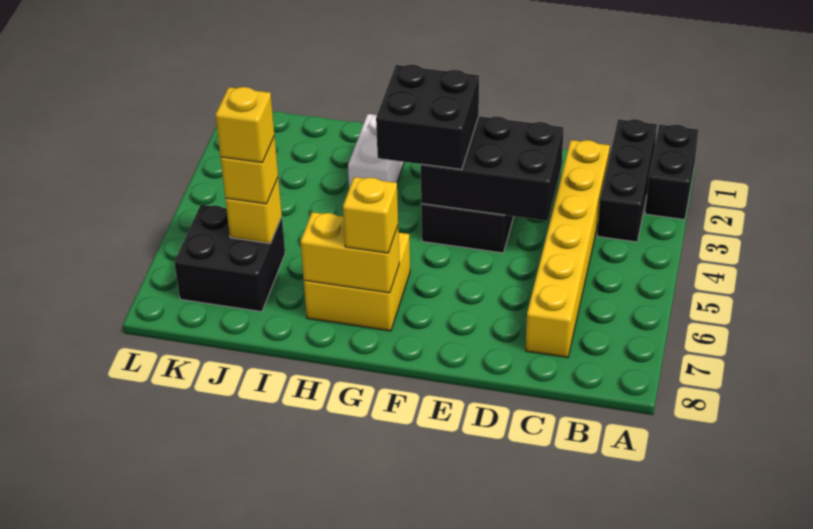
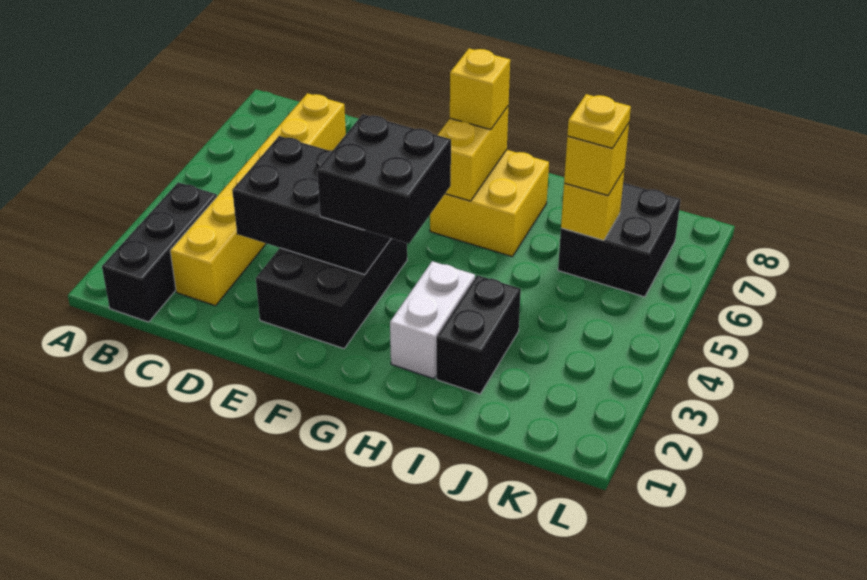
black brick A1:A2 level 1 -> black brick I2:I3 level 1
yellow brick G7:H7 level 2 -> yellow brick G6:G7 level 2
yellow brick J6 level 4 -> yellow plate J6 level 4

